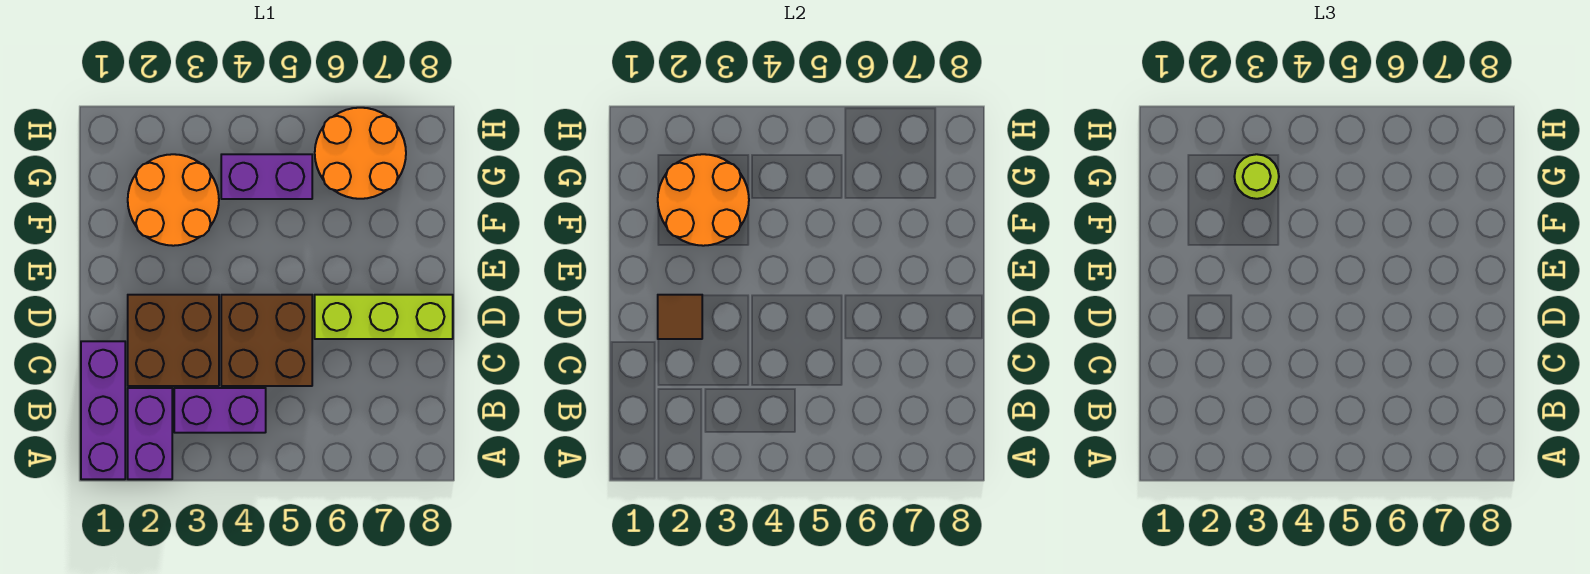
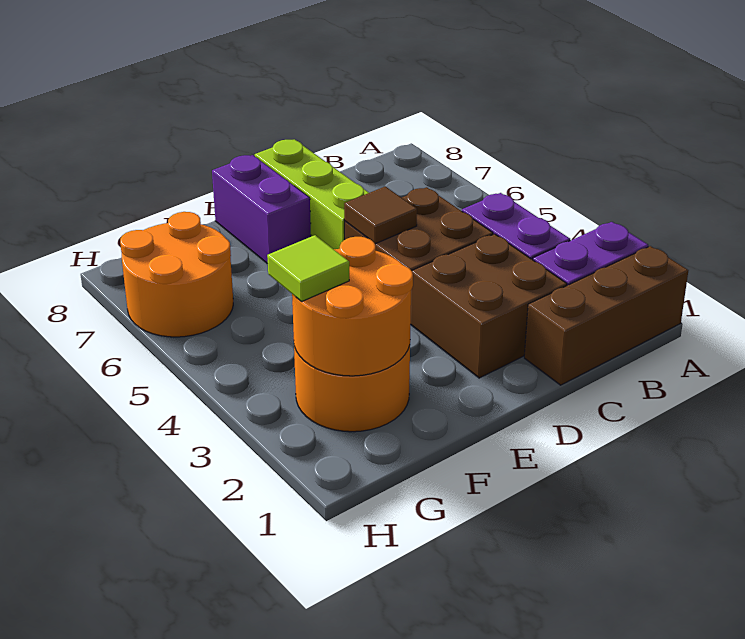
purple brick A1:C1 level 1 -> brown brick A1:C1 level 1
brown tile D2 level 2 -> brown tile D5 level 2
lime round brick G3 level 3 -> lime tile G3 level 3
purple brick G4:G5 level 1 -> purple brick E7:E8 level 1

